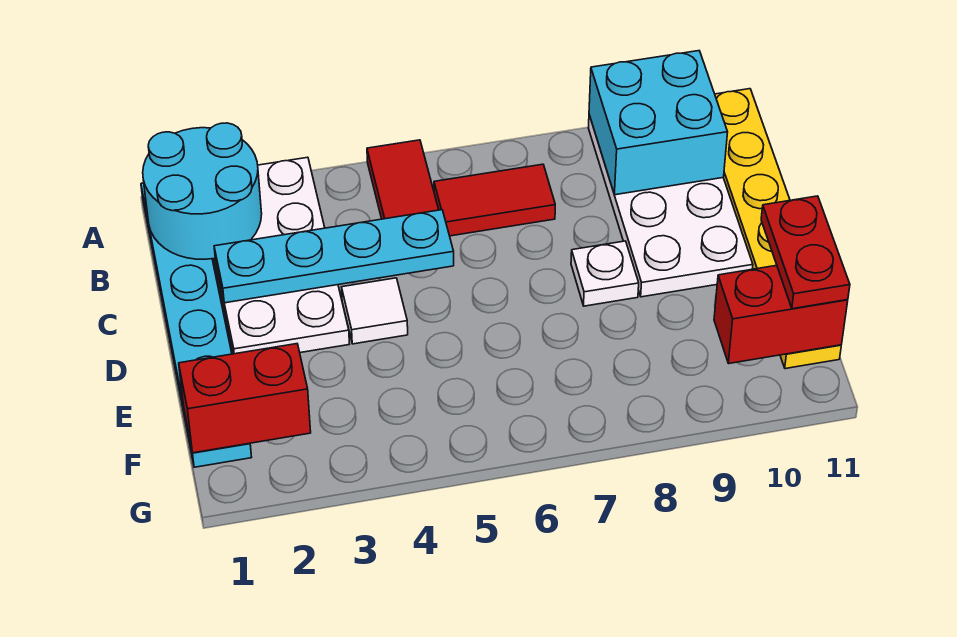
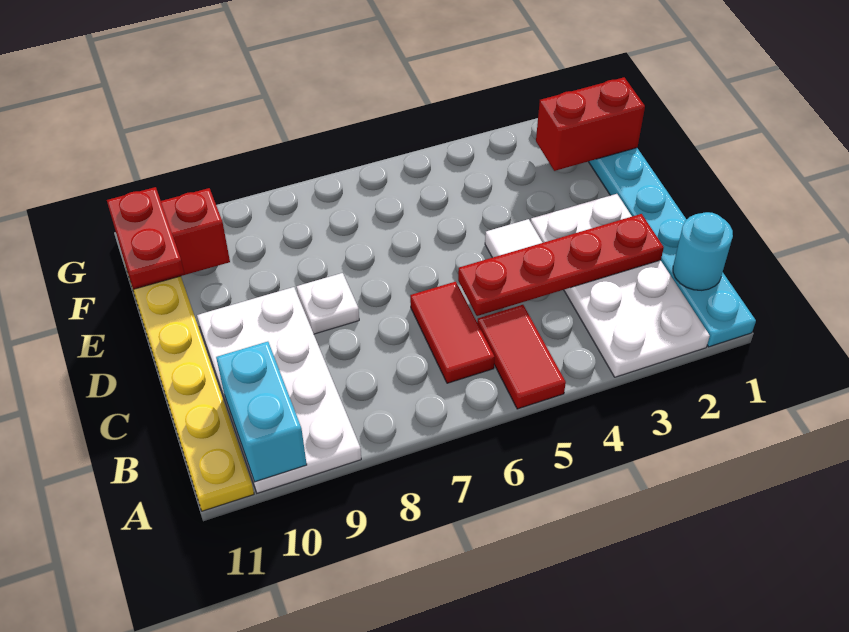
cyan round brick A1:B2 level 2 -> cyan round brick B1 level 2
cyan brick A9:B10 level 2 -> cyan brick A10:B10 level 2
red tile B6:B7 level 1 -> red tile B6:C6 level 1
cyan plate C2:C5 level 2 -> red plate C2:C5 level 2

